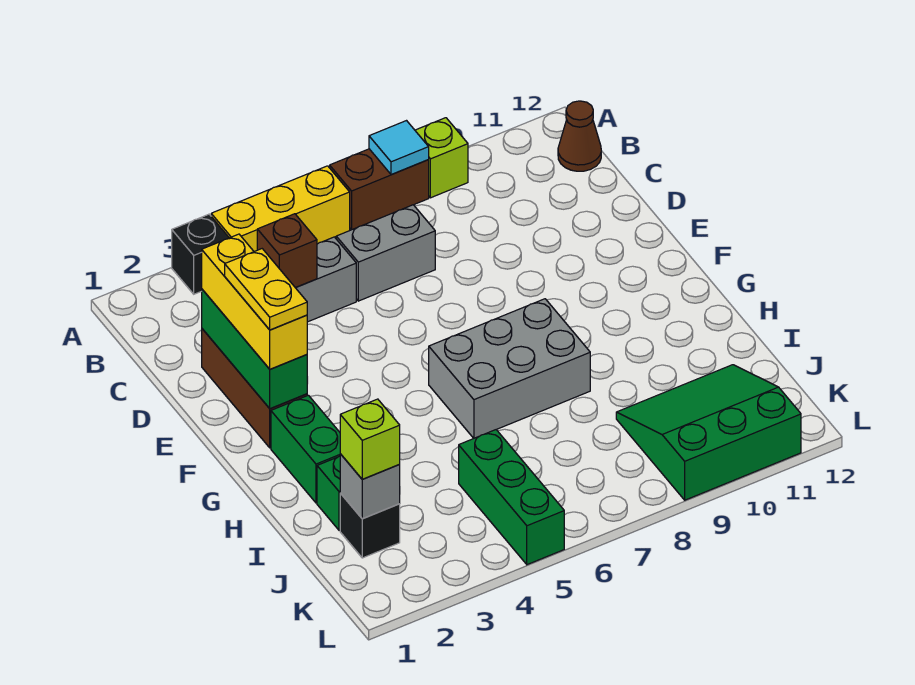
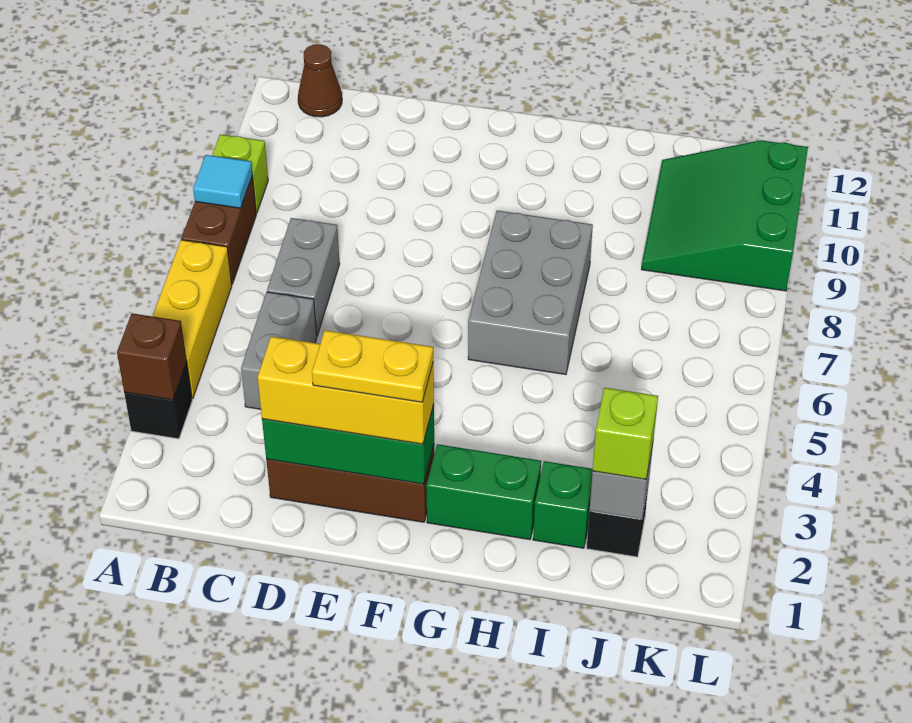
brown brick C4 level 2 -> brown brick A3 level 2
green brick J5:L5 level 1 -> none

